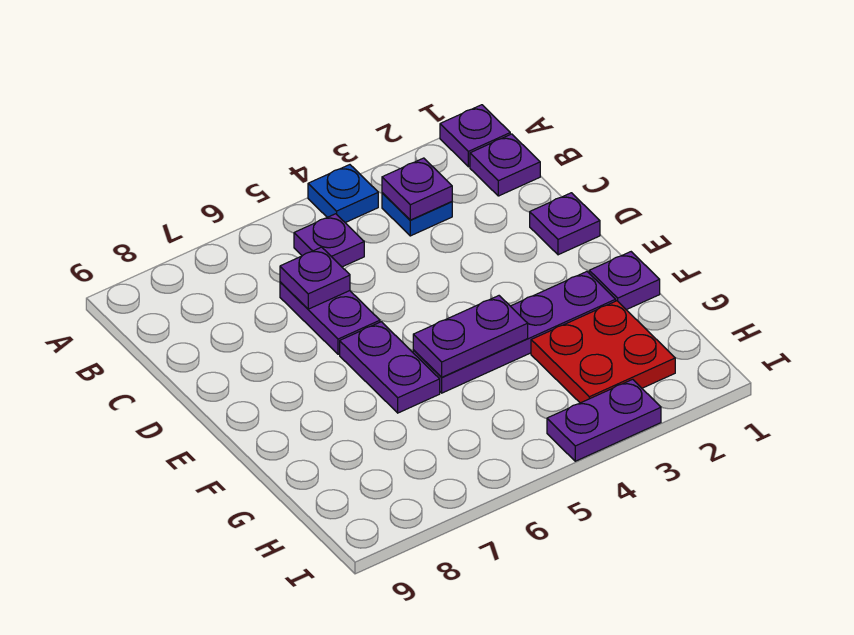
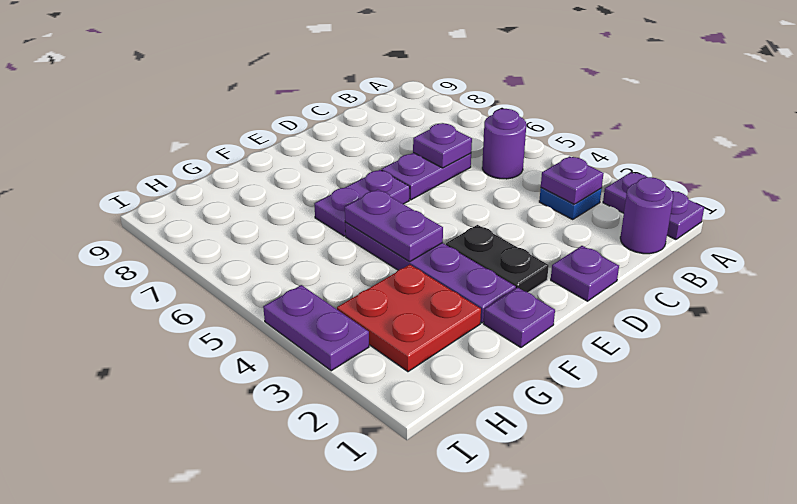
purple plate A1 level 1 -> purple plate A1:A2 level 1
blue plate A4 level 1 -> none
purple plate B1 level 1 -> purple round brick B1 level 1
purple plate B5 level 1 -> purple round brick B5 level 1
none -> black plate E2:E3 level 1

